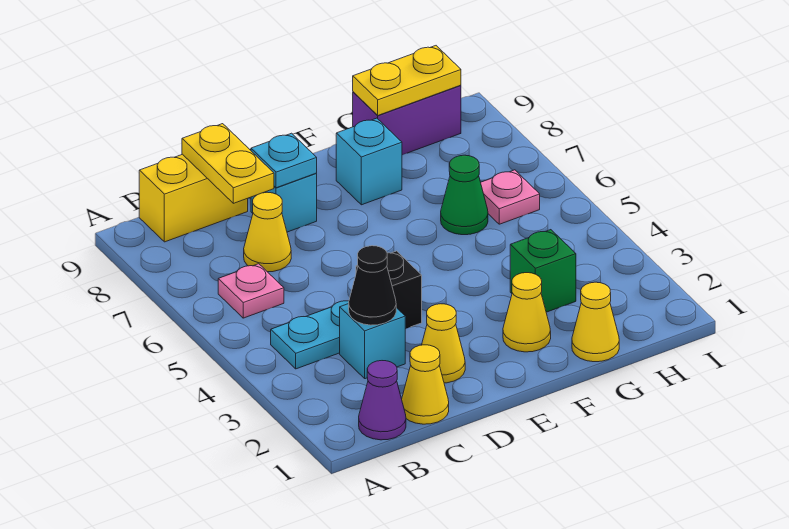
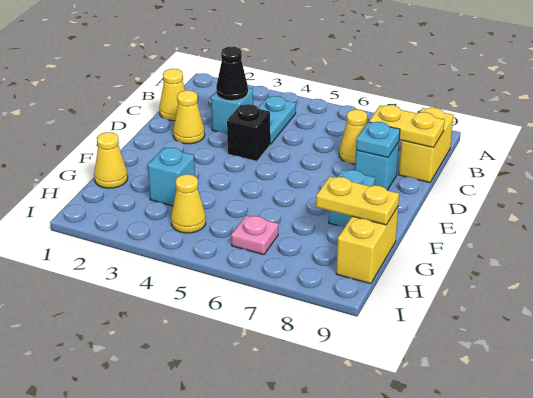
purple cone B1 level 1 -> none
pink plate B6 level 1 -> none
yellow cone F2 level 1 -> yellow cone H4 level 1
green brick G3 level 1 -> cyan brick G3 level 1
green cone G6 level 1 -> none
purple brick G9:H9 level 1 -> yellow brick G9:H9 level 1
yellow plate G9:H9 level 2 -> yellow plate G8:G9 level 2

